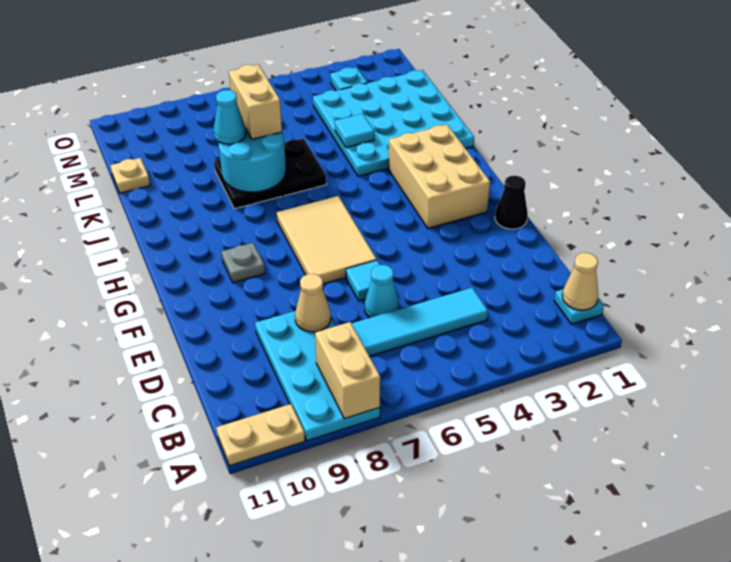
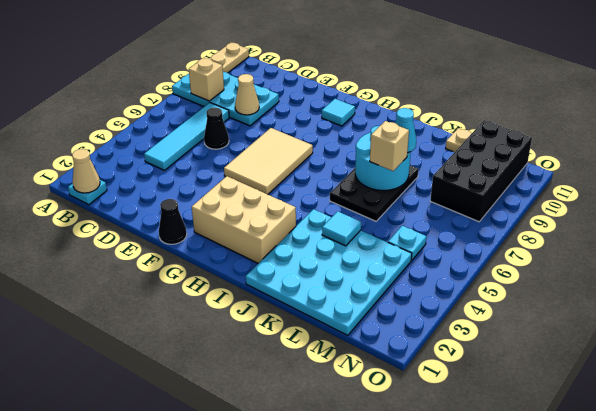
tan brick A8:B8 level 2 -> tan brick B8 level 2
cyan cone D6 level 1 -> black cone D6 level 1
cyan tile E6 level 1 -> cyan tile G10 level 1
tan tile F6:H7 level 1 -> tan tile F5:G7 level 1
grey plate G9 level 1 -> none
tan brick K7:L7 level 3 -> tan brick K7 level 3
none -> black brick M8:N11 level 1
cyan plate N3 level 1 -> cyan plate M5 level 1

